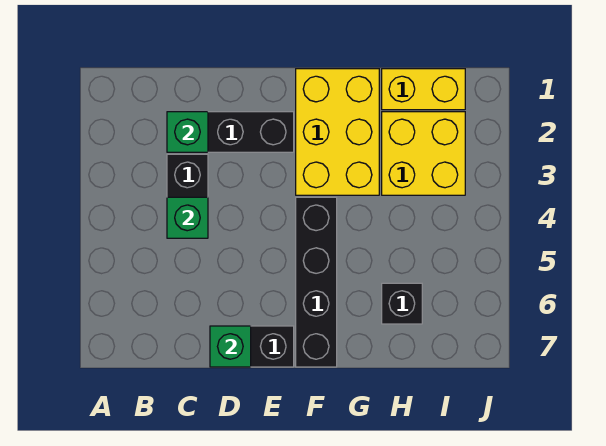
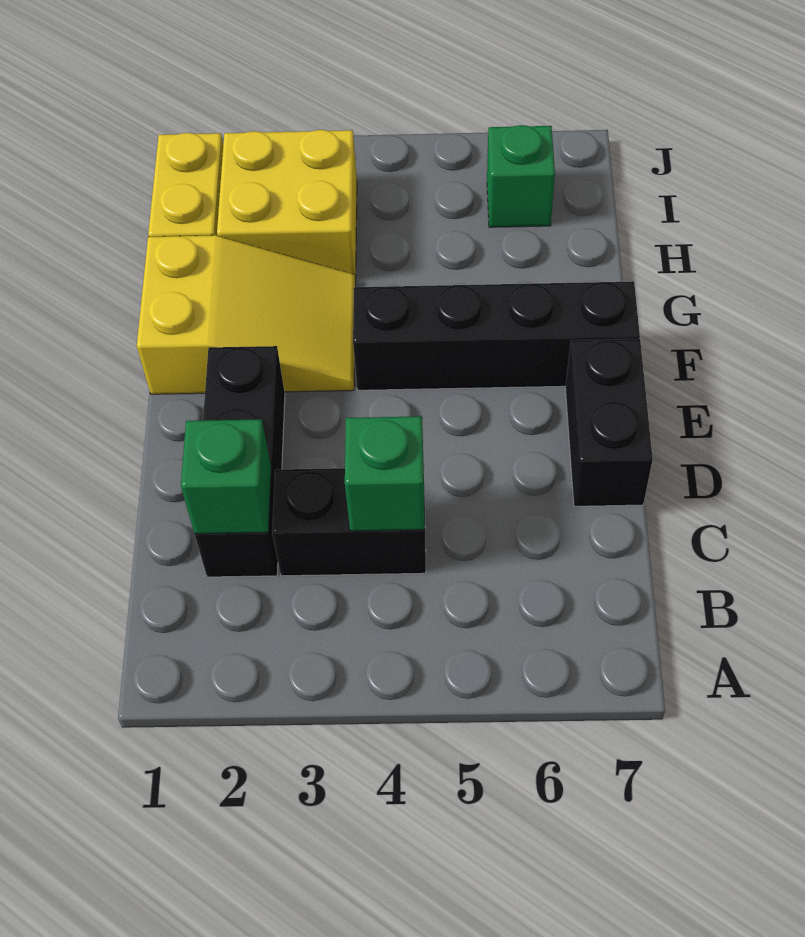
green brick D7 level 2 -> green brick I6 level 1
yellow brick F1:G3 level 1 -> yellow slope F1:G3 level 1 top 1
black brick H6 level 1 -> none

